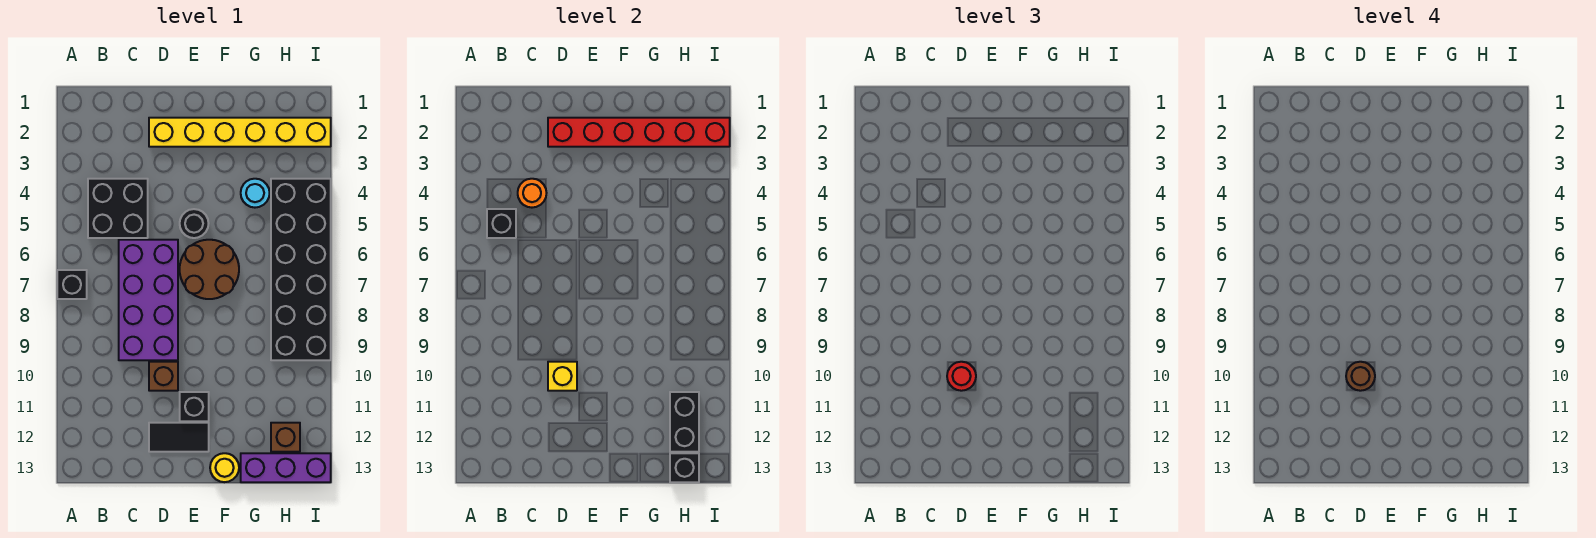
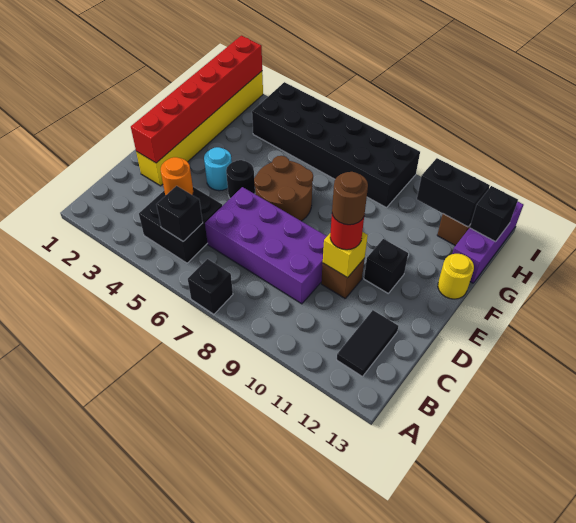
black tile D12:E12 level 1 -> black tile B12:C12 level 1
cyan round brick G4 level 1 -> cyan round brick E4 level 1

